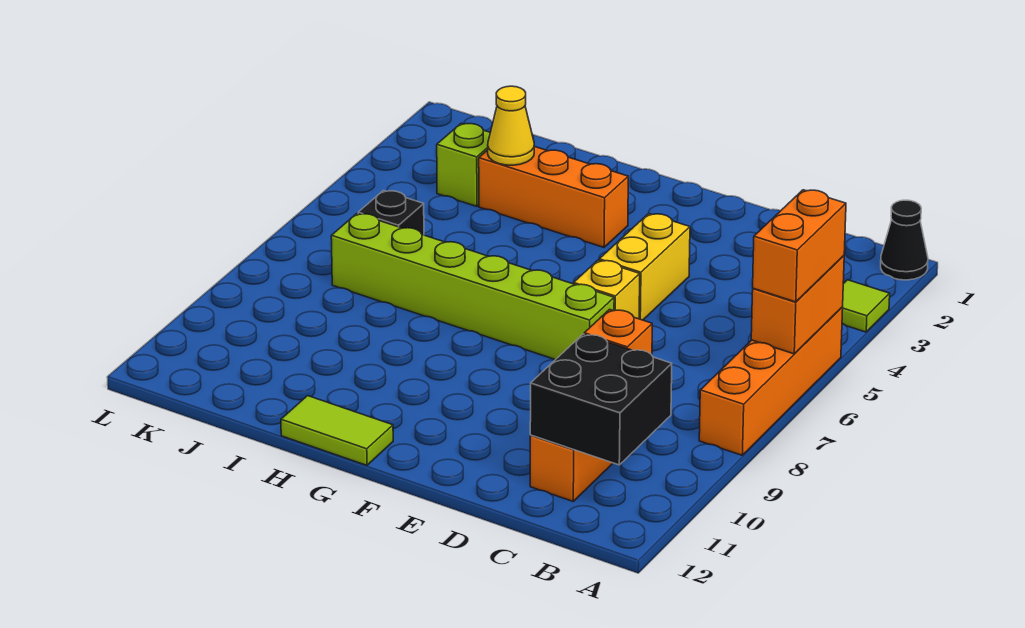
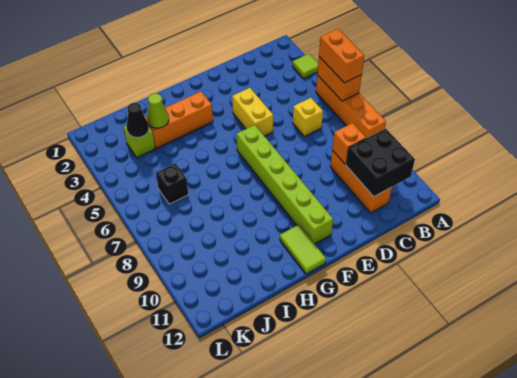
black cone A1 level 1 -> black cone J3 level 2
yellow brick E6 level 1 -> yellow brick C6 level 1
lime brick E7:J7 level 1 -> lime brick F6:F11 level 1
lime tile G12:H12 level 1 -> lime tile G11:G12 level 1
yellow cone I3 level 2 -> lime cone I3 level 2

